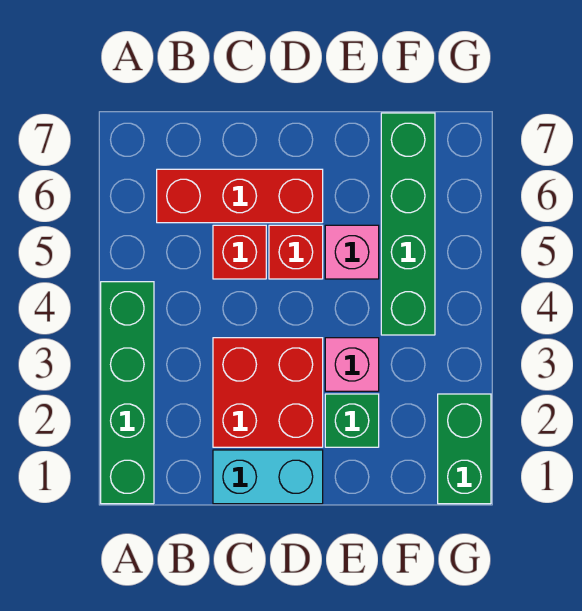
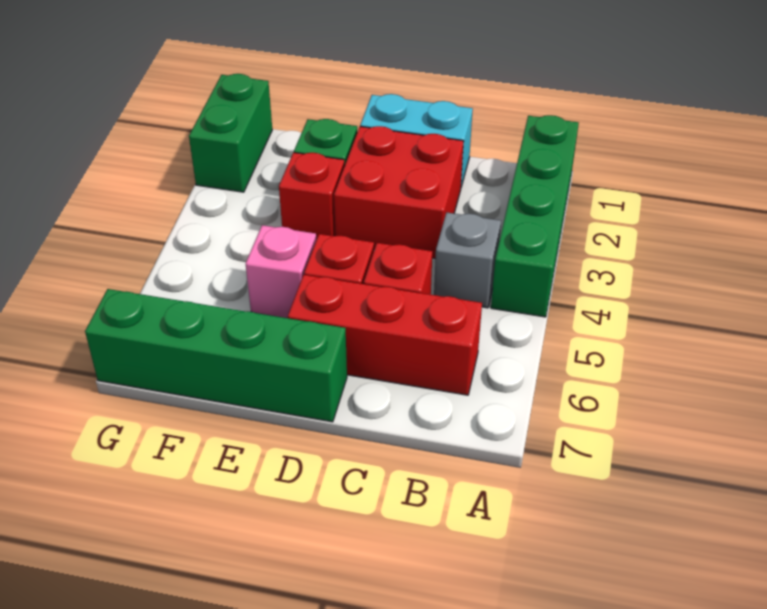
none -> grey brick B4 level 1
pink brick E3 level 1 -> red brick E3 level 1
green brick F4:F7 level 1 -> green brick D7:G7 level 1

